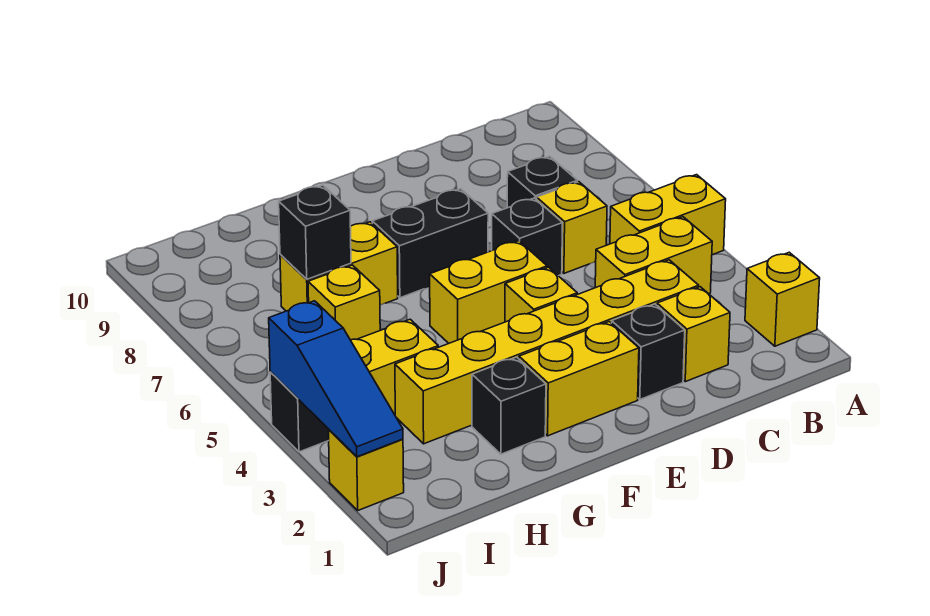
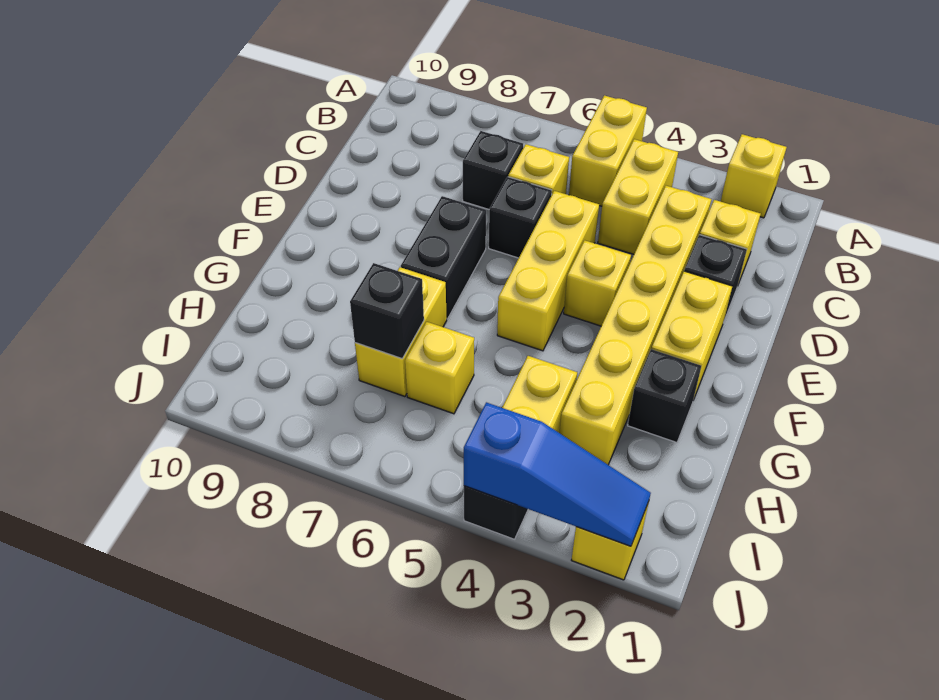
yellow brick E5:F5 level 1 -> yellow brick D5:F5 level 1

